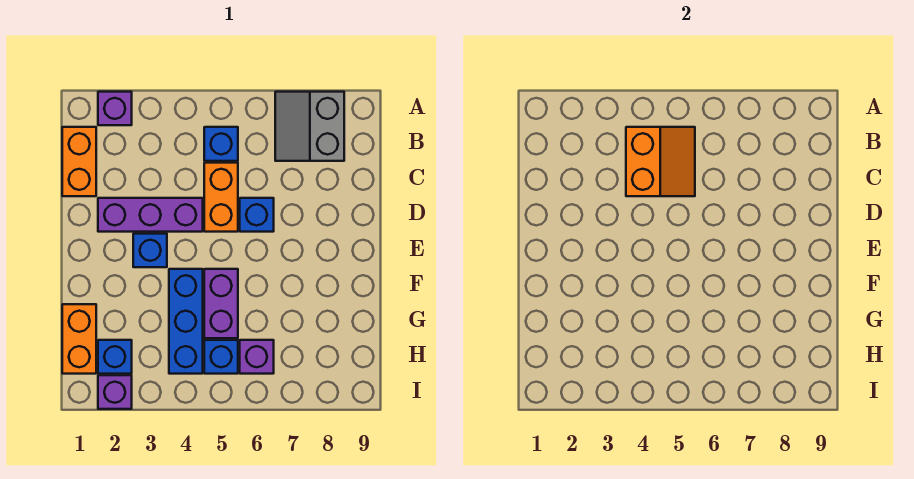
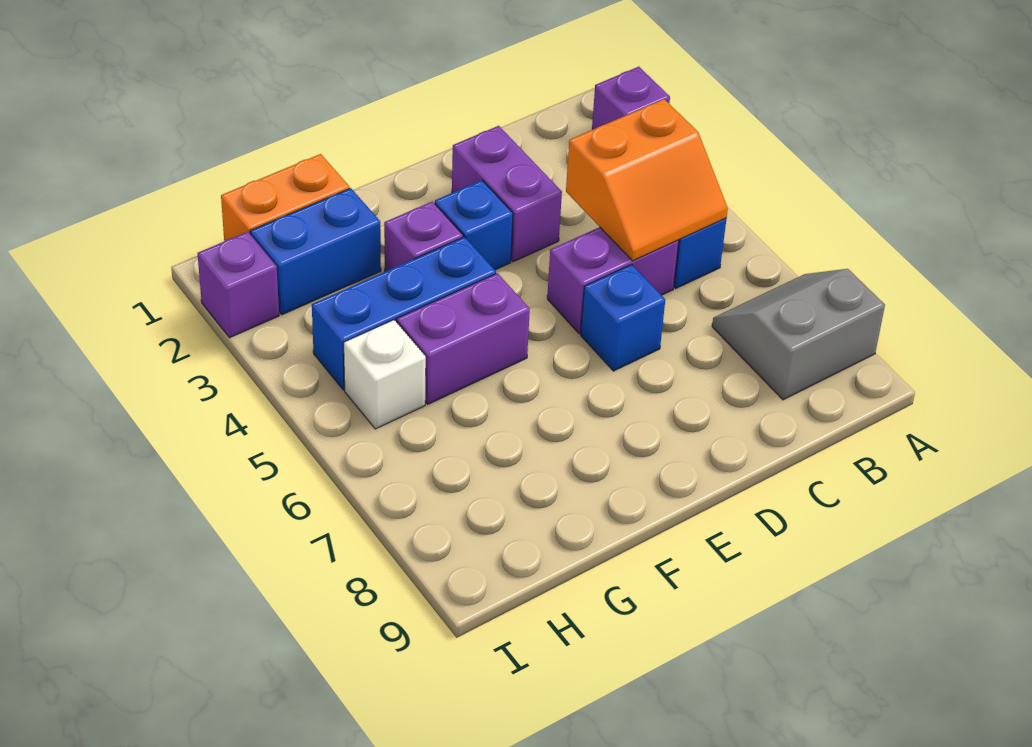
orange brick B1:C1 level 1 -> none
orange brick C5:D5 level 1 -> purple brick C5:D5 level 1
purple brick D2:D4 level 1 -> purple brick D2:D3 level 1
blue brick H2 level 1 -> blue brick G2:H2 level 1
blue brick H5 level 1 -> white brick H5 level 1
purple brick H6 level 1 -> purple brick F3 level 1

